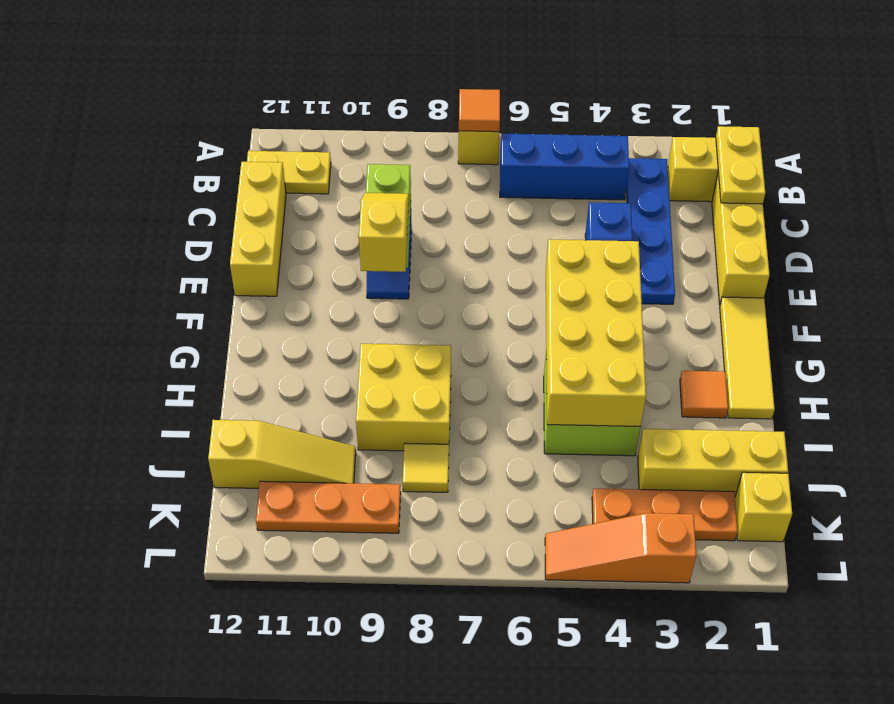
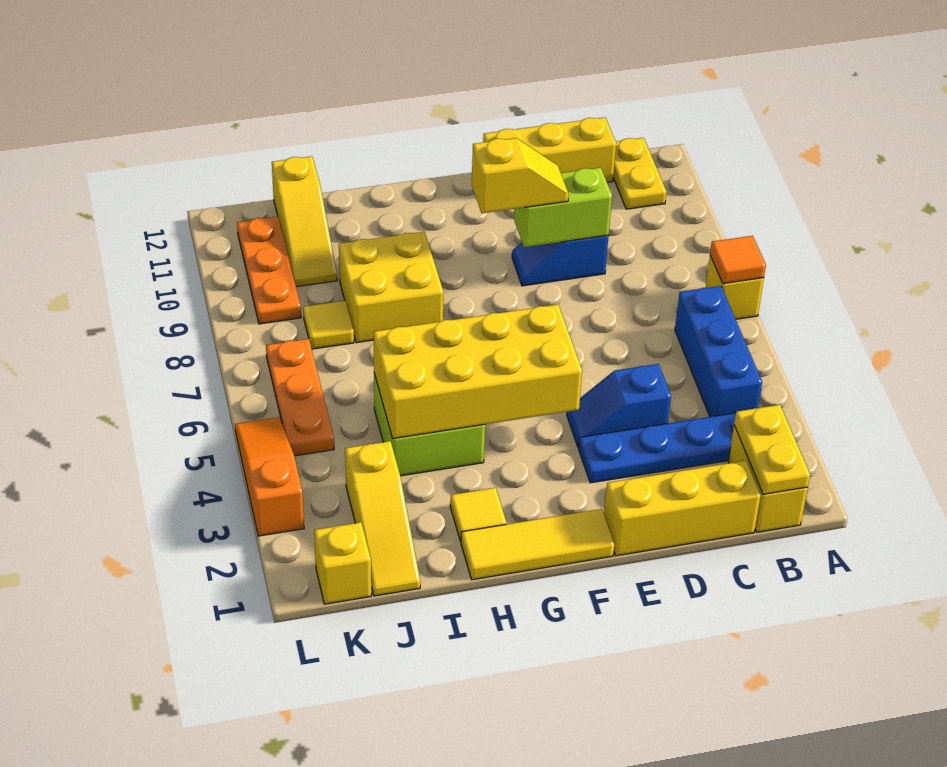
yellow plate B1:C1 level 2 -> yellow plate B1:B2 level 2
orange tile H2 level 1 -> yellow tile H2 level 1
yellow brick J1:J3 level 1 -> yellow slope J1:J3 level 1 top 3
orange plate K2:K4 level 1 -> orange plate K5:K7 level 1

